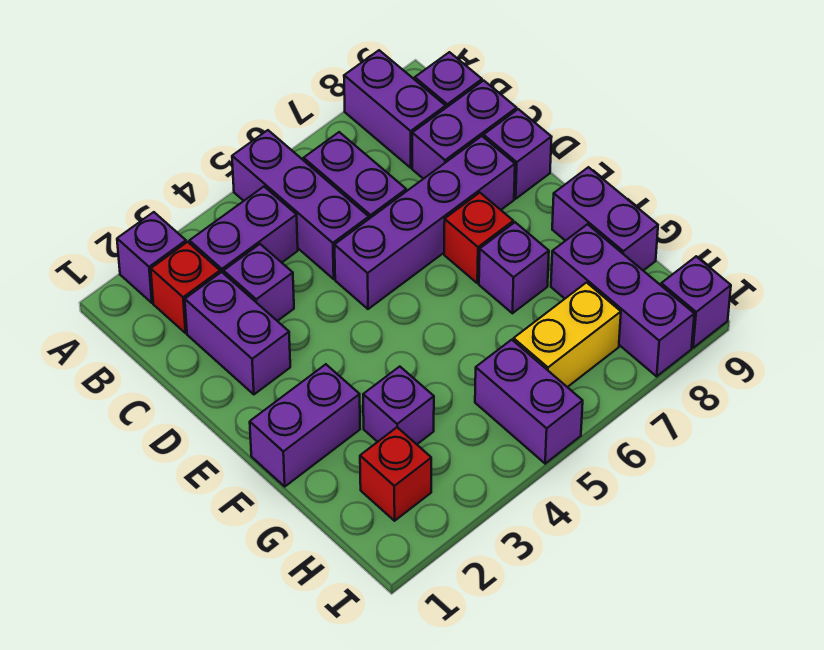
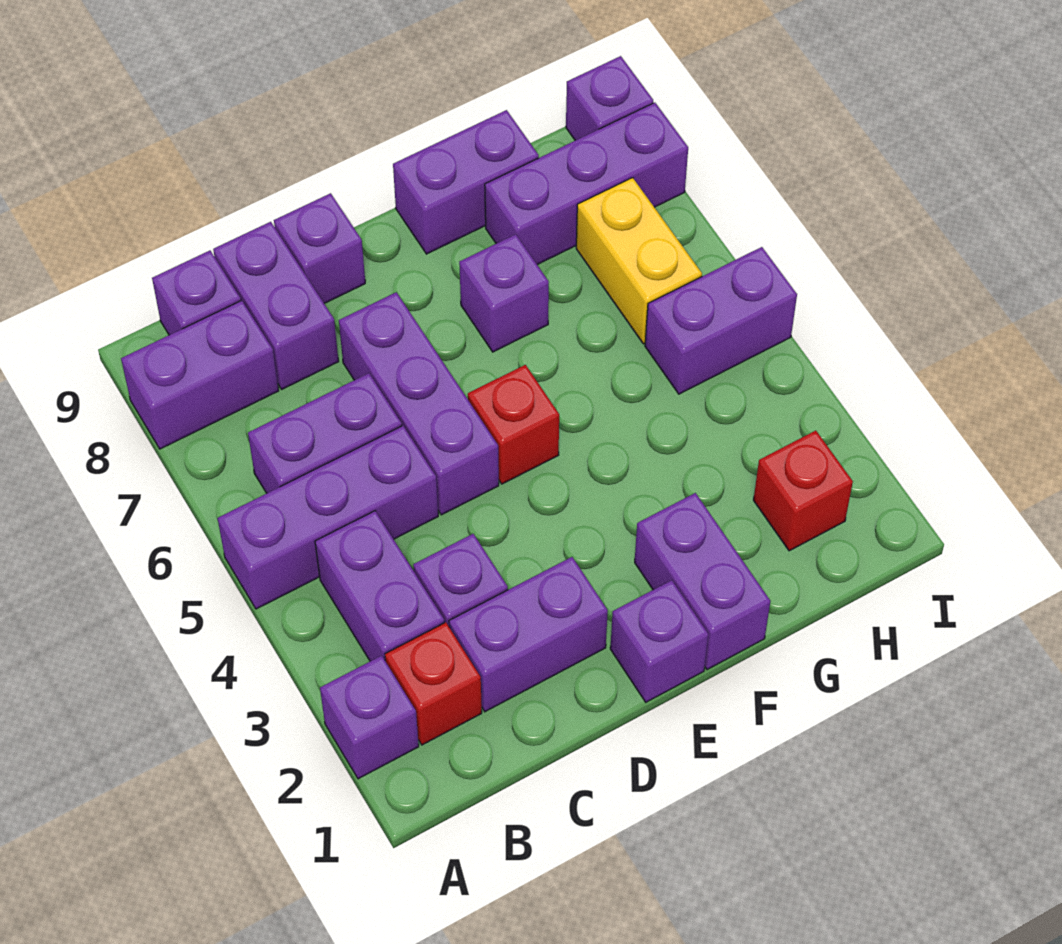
purple brick D5:D8 level 1 -> purple brick D5:D7 level 1
red brick E7 level 1 -> red brick E5 level 1
purple brick G3 level 1 -> purple brick E1 level 1

